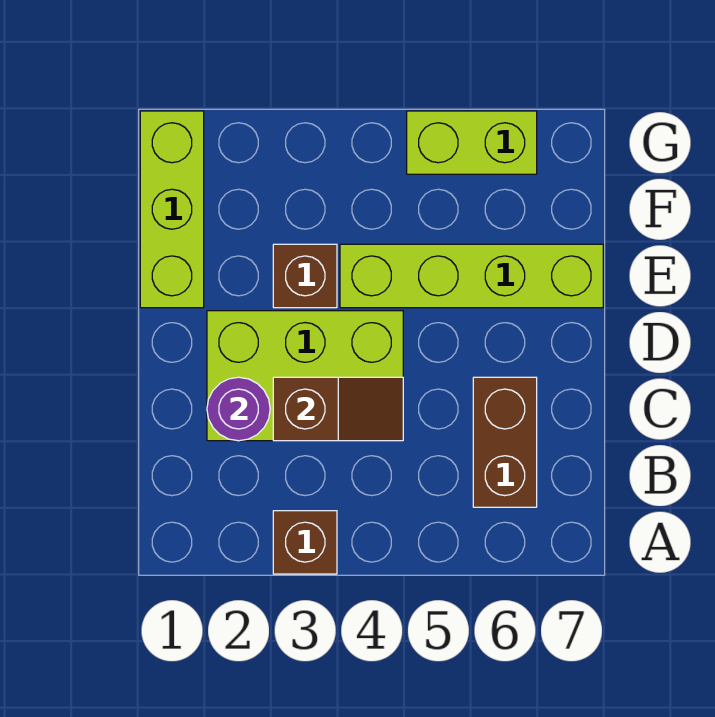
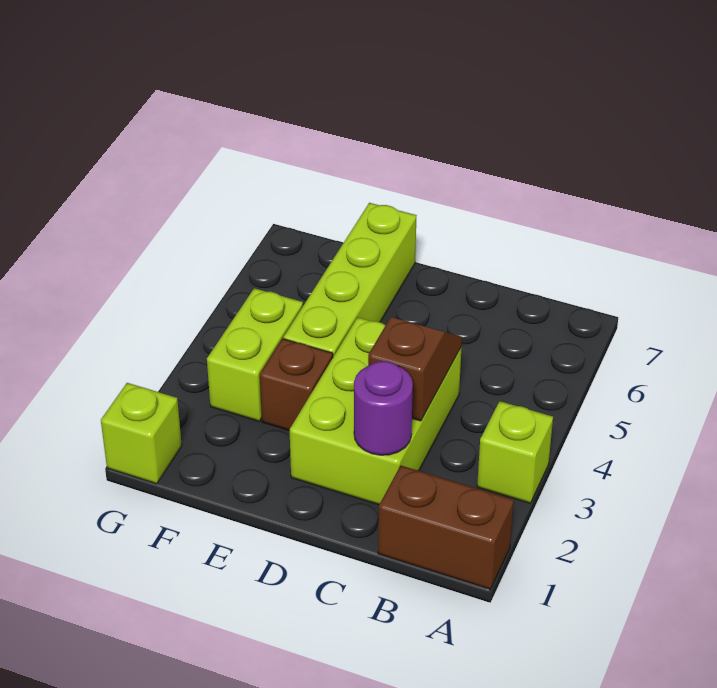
brown brick A3 level 1 -> lime brick A3 level 1
brown brick B6:C6 level 1 -> brown brick A1:B1 level 1
lime brick E1:G1 level 1 -> lime brick G1 level 1
lime brick G5:G6 level 1 -> lime brick F3:F4 level 1

